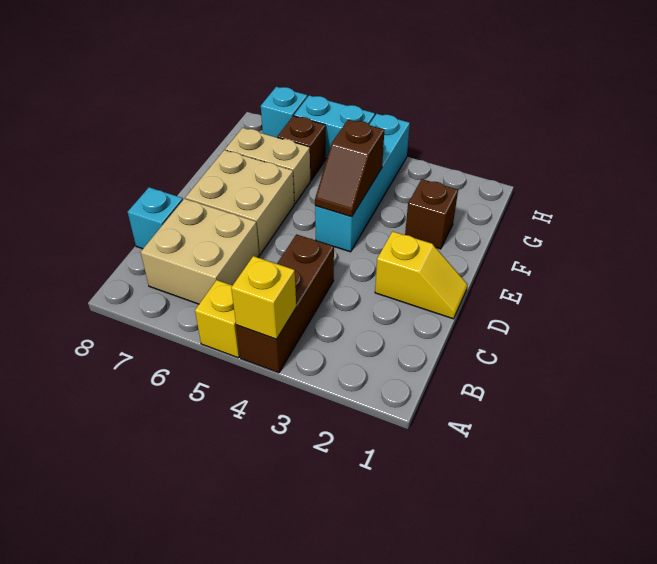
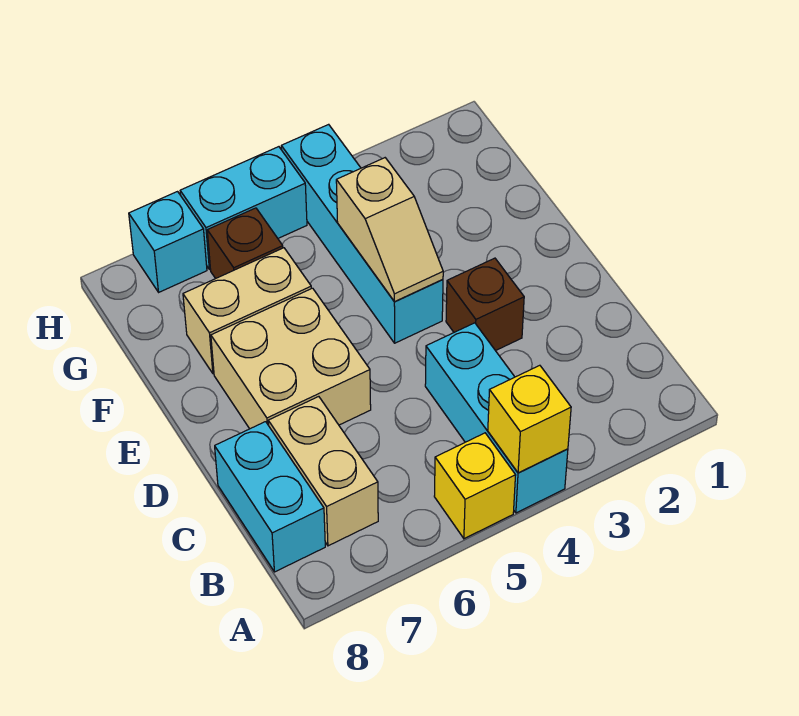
brown brick A4:C4 level 1 -> cyan brick A4:C4 level 1
tan brick B6:C7 level 1 -> tan brick B7:C7 level 1
cyan brick C8 level 1 -> cyan brick B8:C8 level 1
yellow slope D1:D2 level 1 top 2 -> none
brown slope E4:F4 level 2 top F -> tan slope E4:F4 level 2 top F
brown brick F2 level 1 -> brown brick D3 level 1

